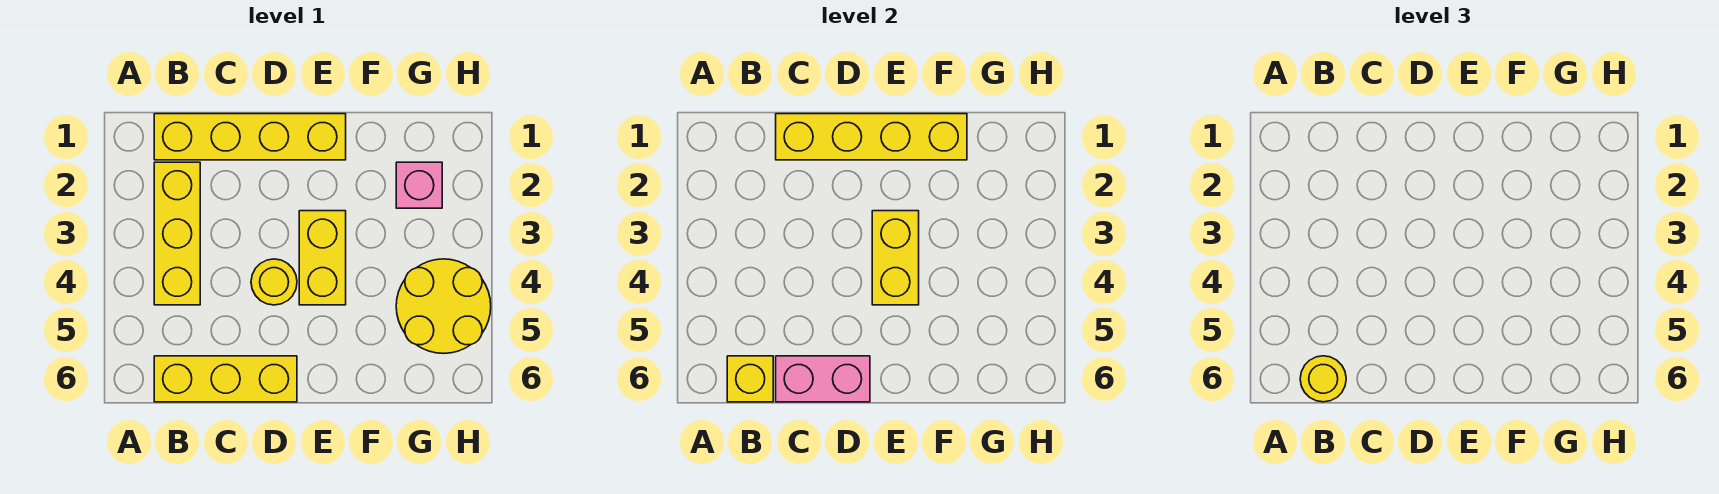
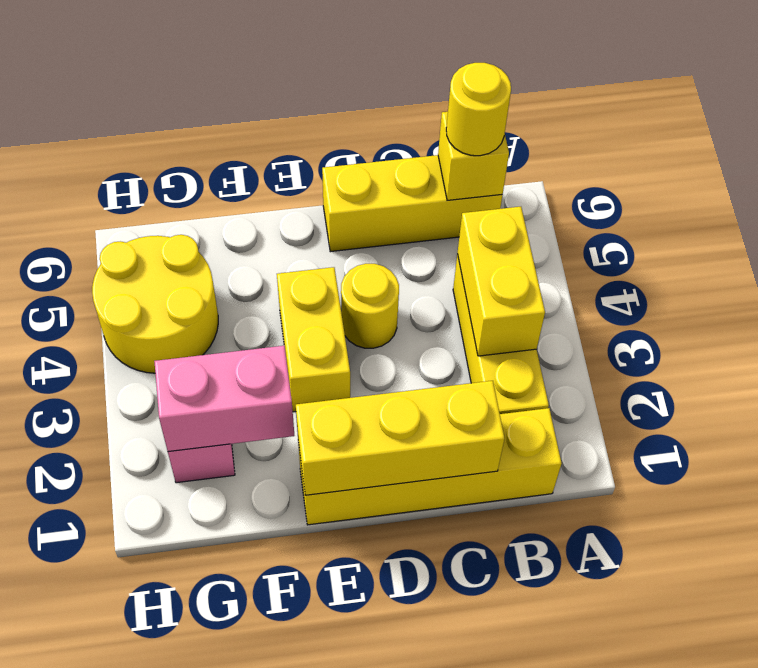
yellow brick C1:F1 level 2 -> yellow brick C1:E1 level 2
pink brick C6:D6 level 2 -> pink brick F2:G2 level 2
yellow brick E3:E4 level 2 -> yellow brick B3:B4 level 2

